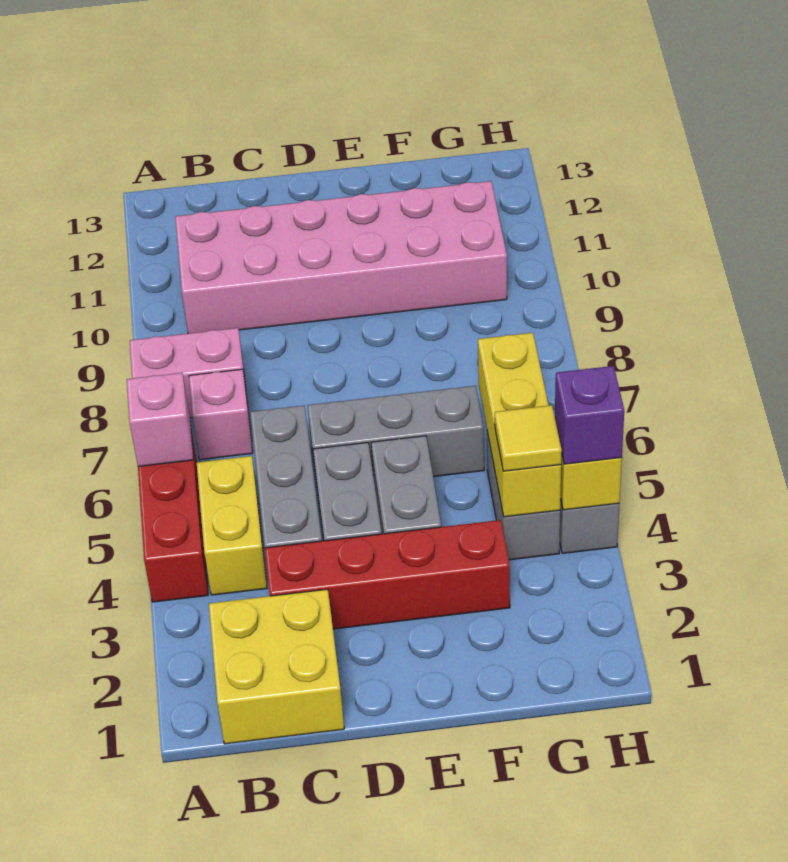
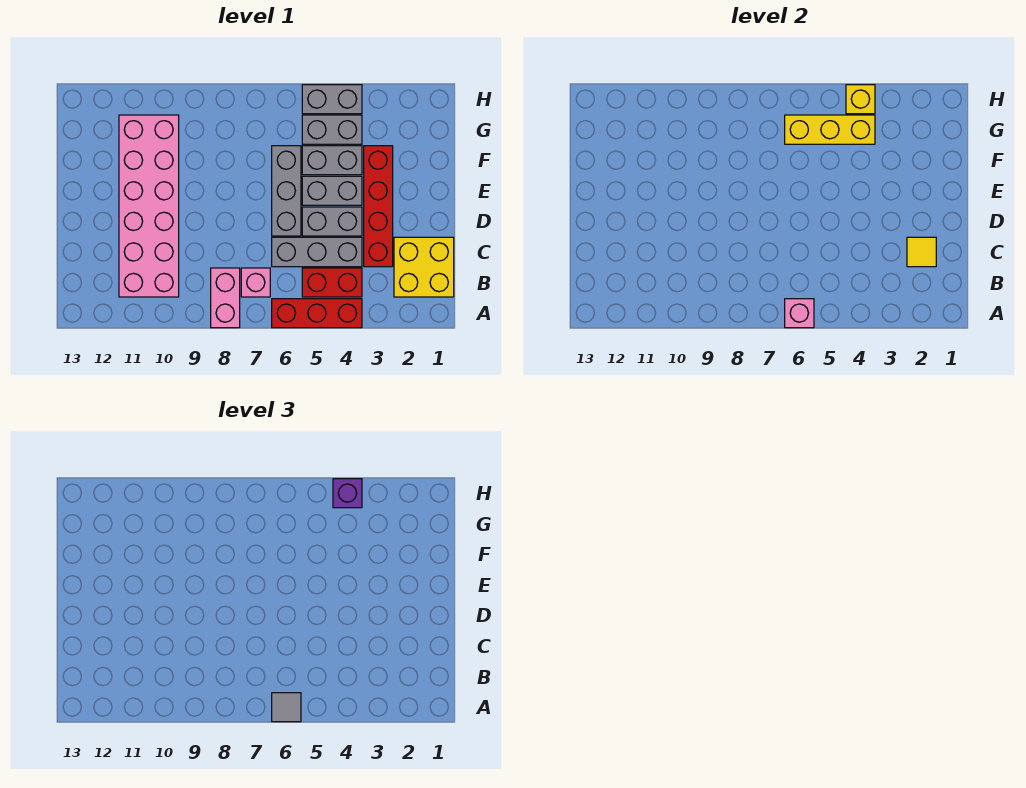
none -> grey tile A6 level 3
yellow brick B4:B5 level 1 -> red brick B4:B5 level 1
none -> grey brick F4:F5 level 1
yellow tile G4 level 3 -> yellow tile C2 level 2

